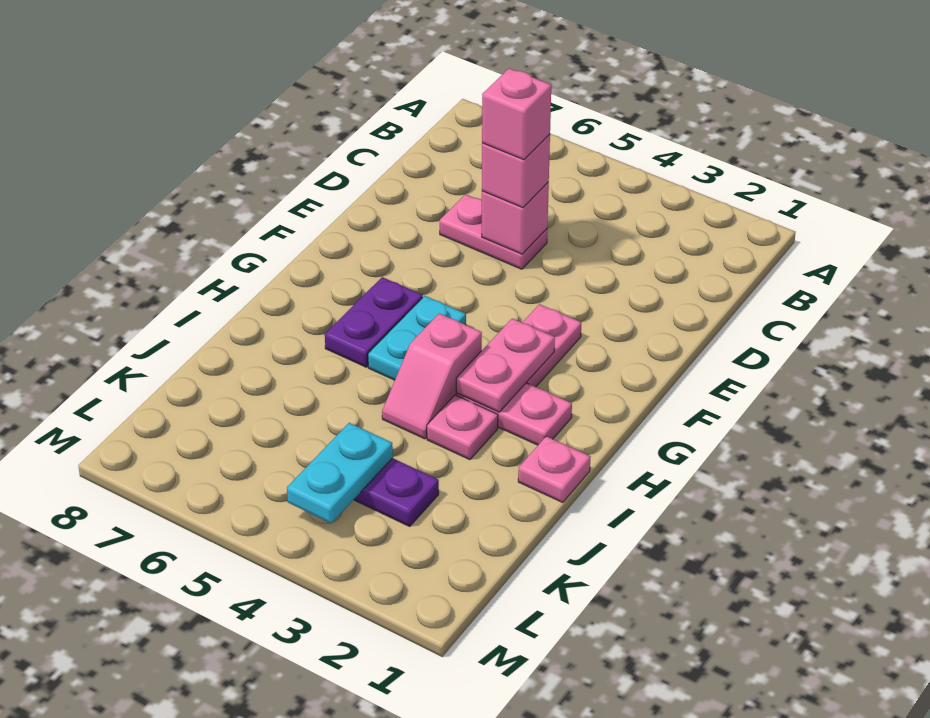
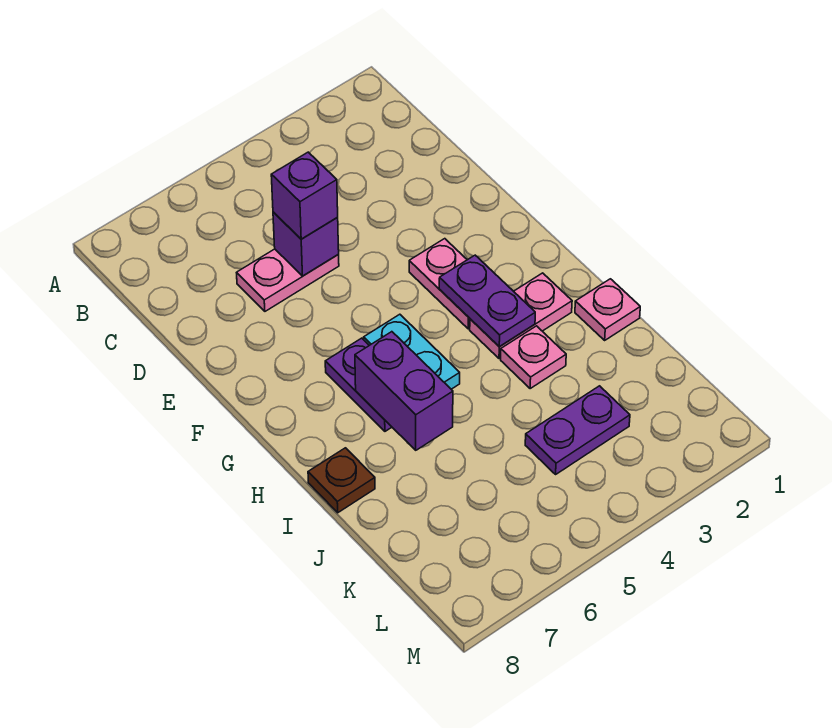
pink brick D5 level 2 -> purple brick D5 level 2
pink brick D5 level 3 -> purple brick D5 level 3
pink brick D5 level 4 -> none
pink plate G3:H3 level 2 -> purple plate G3:H3 level 2
pink slope H4:I4 level 1 top H -> none
none -> purple brick H6:I6 level 2
none -> brown plate I8 level 1
cyan plate K4:L4 level 2 -> none

